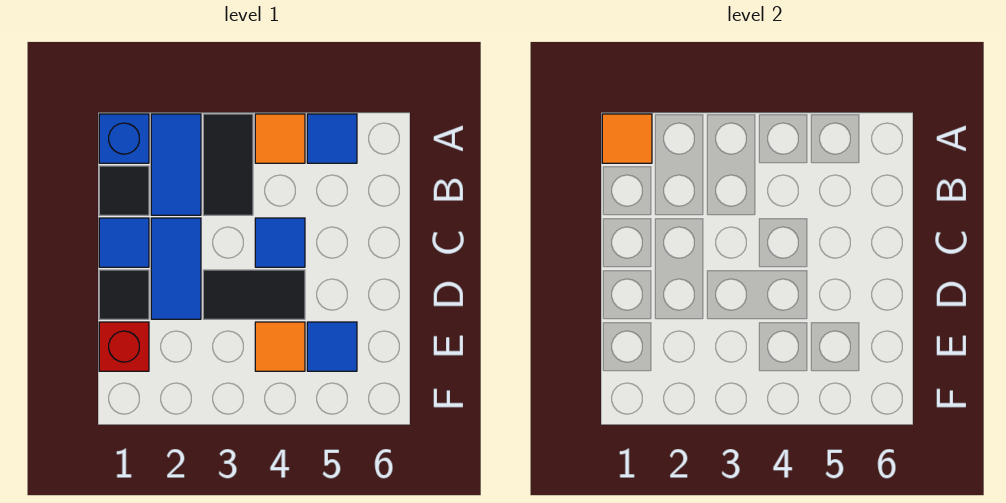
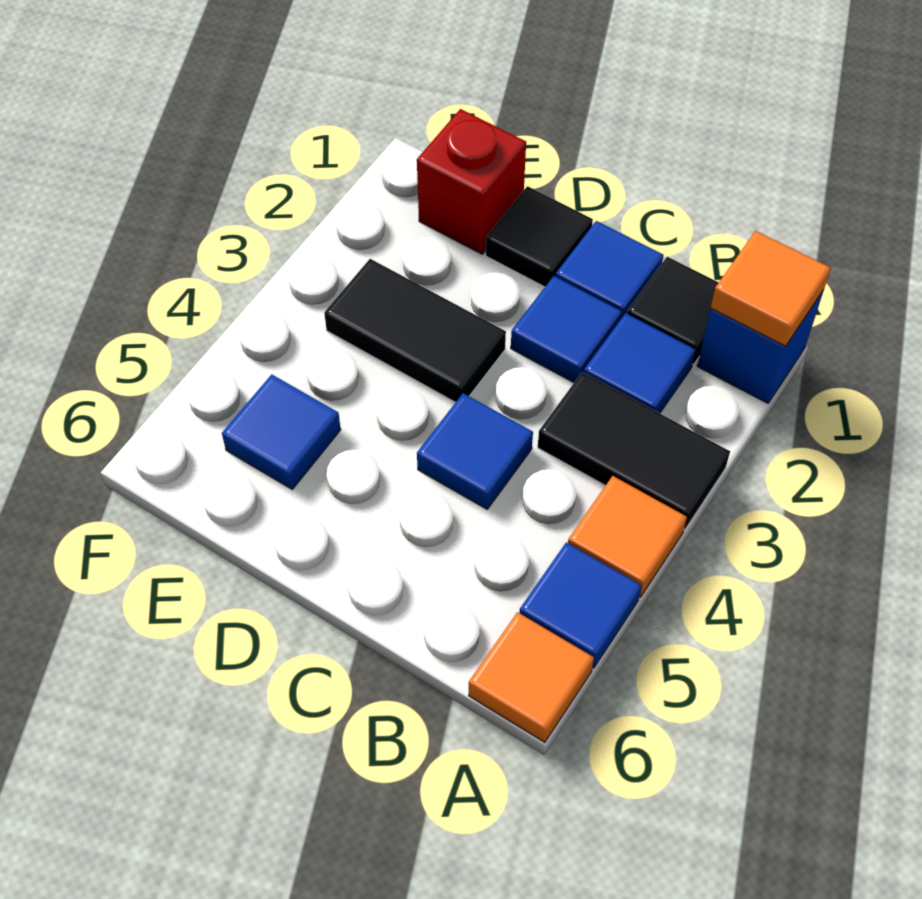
blue tile A2:B2 level 1 -> blue tile B2 level 1
blue tile C2:D2 level 1 -> blue tile C2 level 1
black tile D3:D4 level 1 -> black tile D3:E3 level 1
orange tile E4 level 1 -> orange tile A6 level 1

